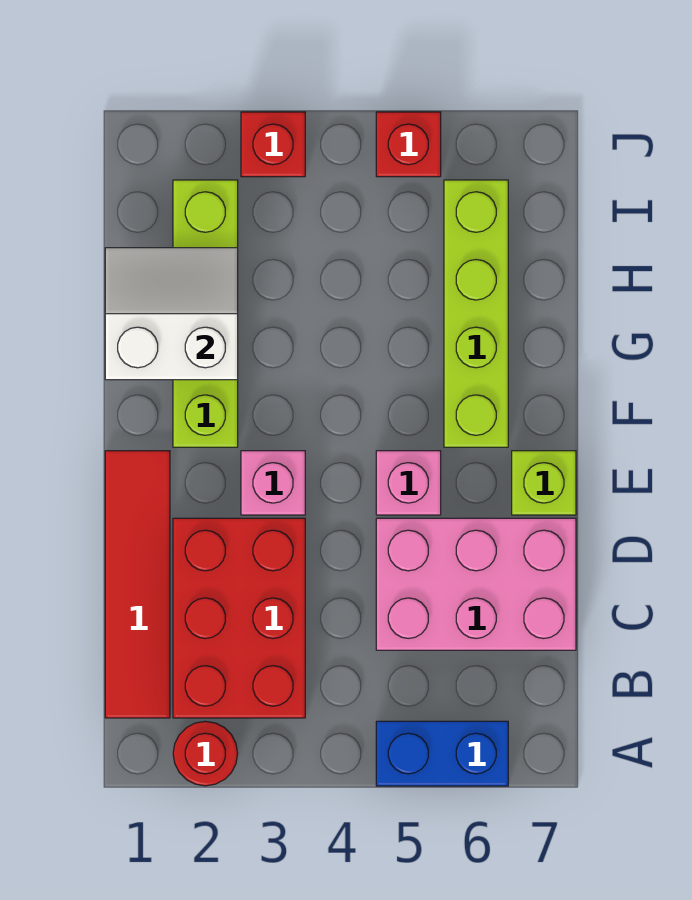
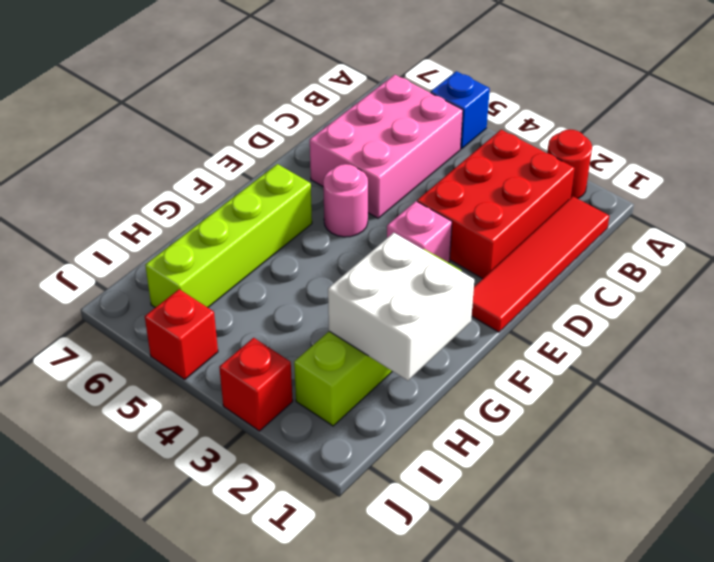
blue brick A5:A6 level 1 -> blue brick A5 level 1
pink brick C5:D7 level 1 -> pink brick B5:D6 level 1
pink brick E5 level 1 -> pink round brick E5 level 1
lime brick E7 level 1 -> none
white slope G1:H2 level 2 top G -> white brick G1:H2 level 2

